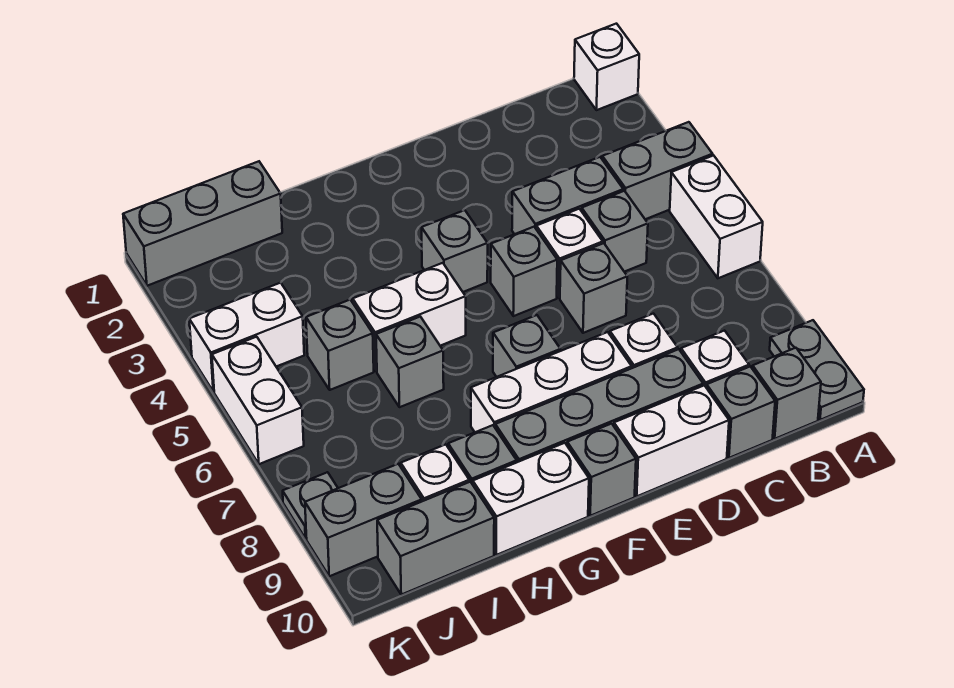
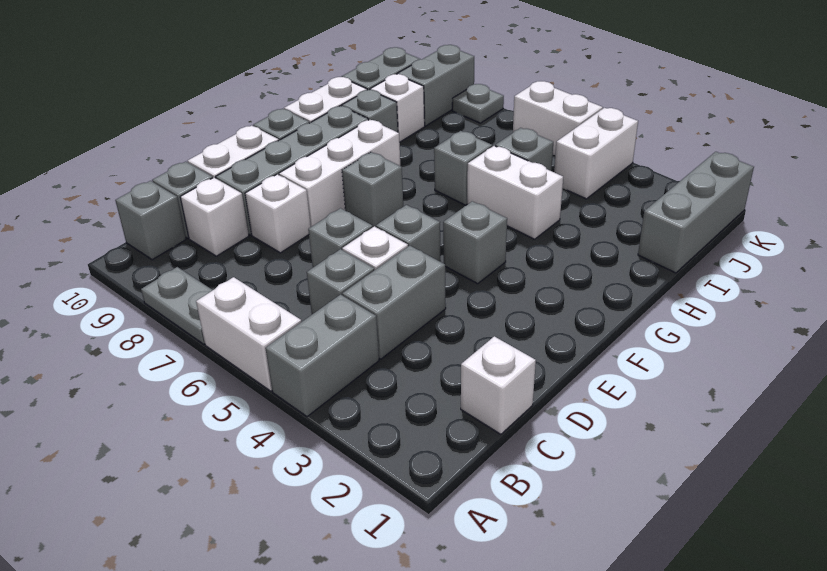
white brick A1 level 1 -> white brick C1 level 1
grey plate A9:A10 level 1 -> grey plate A7:A8 level 1
white brick G5:H5 level 1 -> white brick H4:H5 level 1

